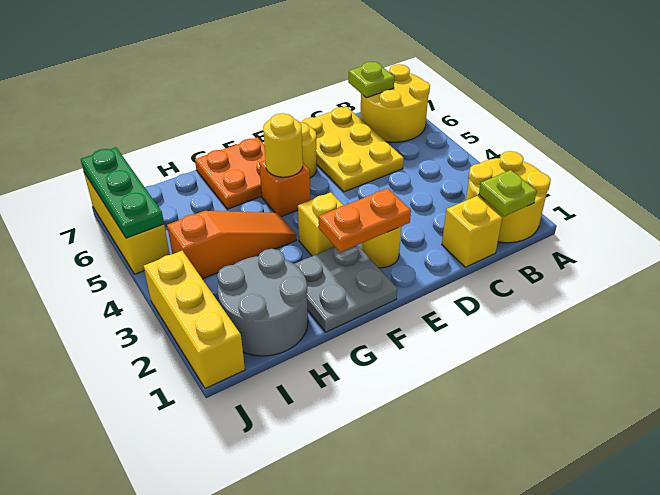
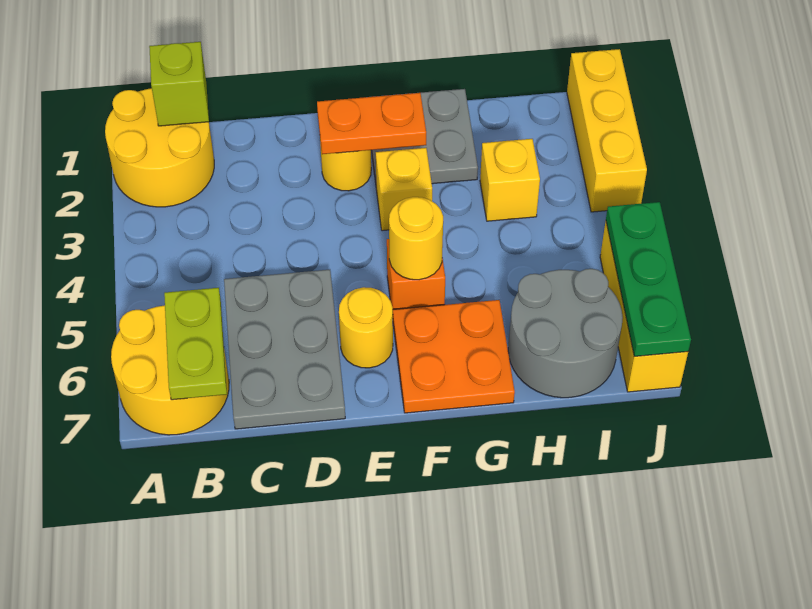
lime plate B1 level 2 -> lime brick B1 level 2
lime plate B7 level 2 -> lime plate B6:B7 level 2
yellow brick C1 level 1 -> yellow brick H3 level 1
yellow plate C5:D7 level 1 -> grey plate C5:D7 level 1
orange slope G4:I4 level 1 top I -> none
grey round brick H1:I2 level 1 -> grey round brick H6:I7 level 1

